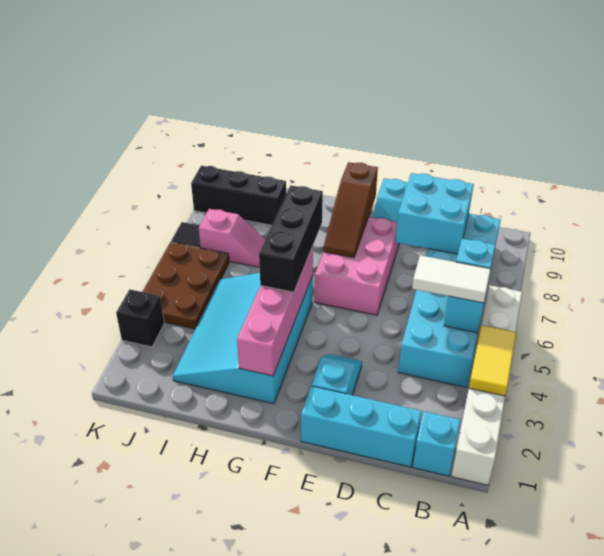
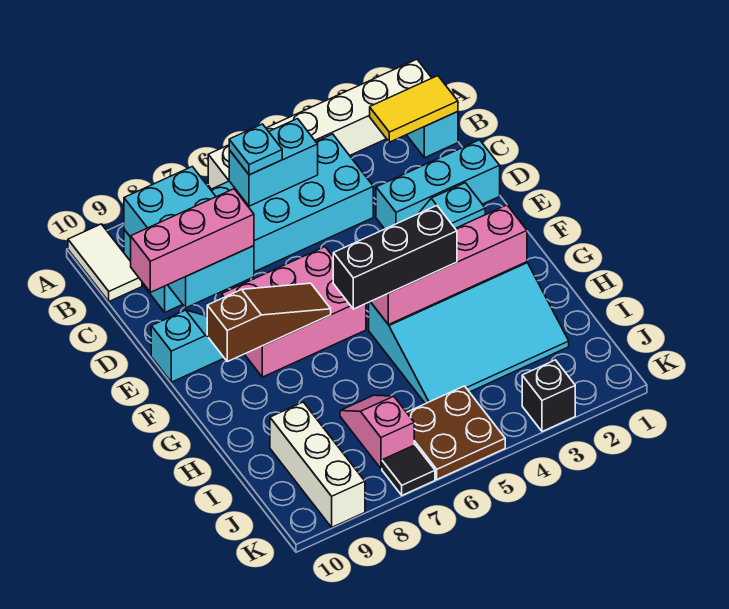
yellow tile A3:A4 level 2 -> yellow tile B1:B2 level 2
white tile B5:C5 level 3 -> white tile A10:B10 level 1
cyan brick C1:E1 level 1 -> cyan brick D1:D3 level 1
cyan brick C8:D9 level 2 -> cyan brick B8:D9 level 2
none -> pink brick D8:D10 level 3
black brick I9:K9 level 1 -> white brick I9:K9 level 1
brown plate J4:K6 level 1 -> brown plate J5:K6 level 1

